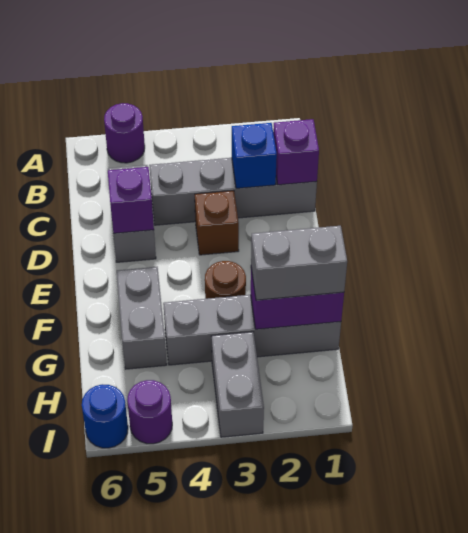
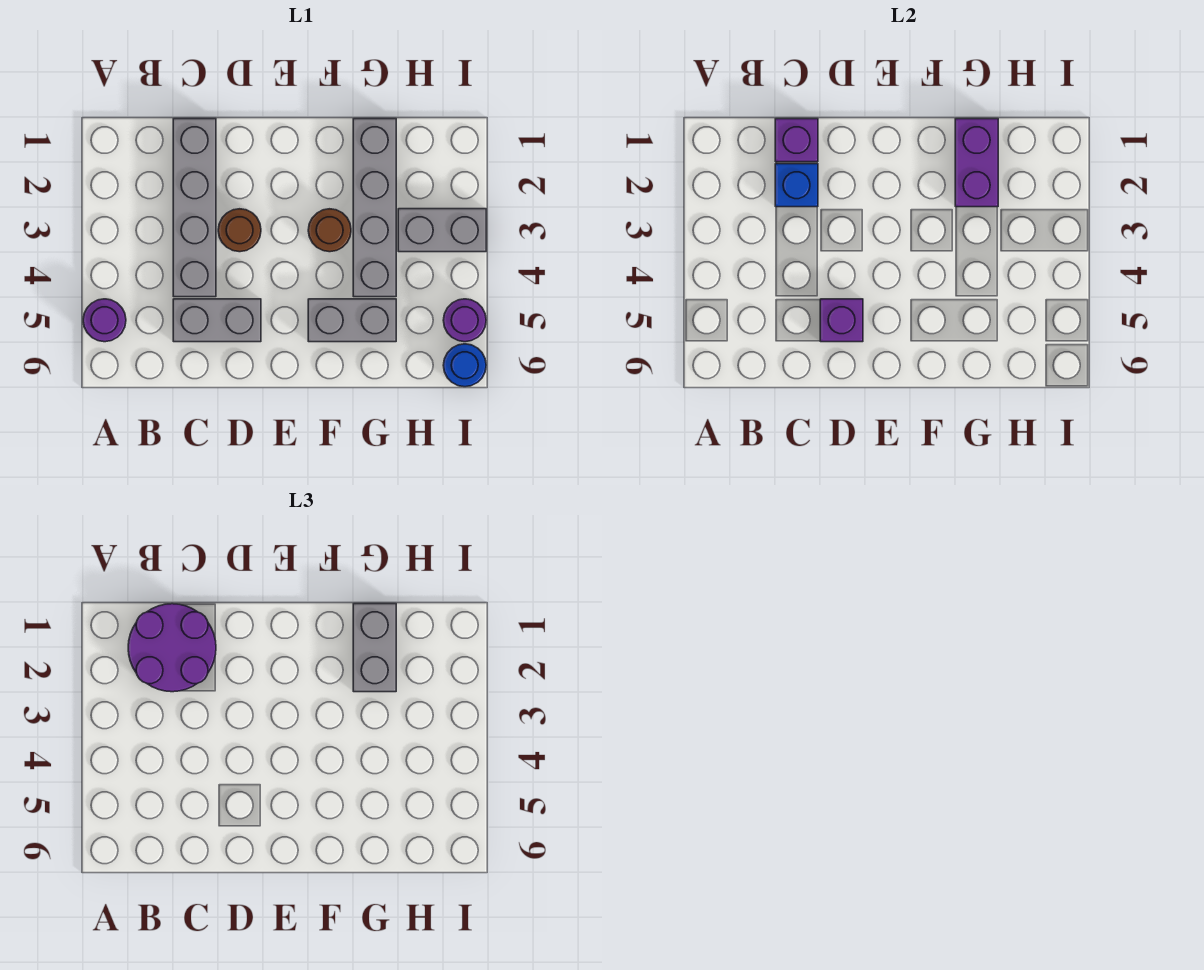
none -> purple round brick B1:C2 level 3
brown brick D3 level 1 -> brown round brick D3 level 1

